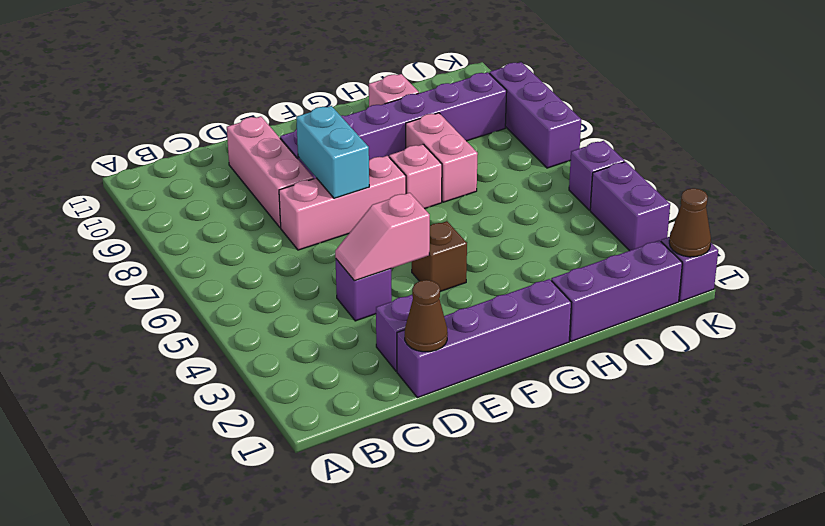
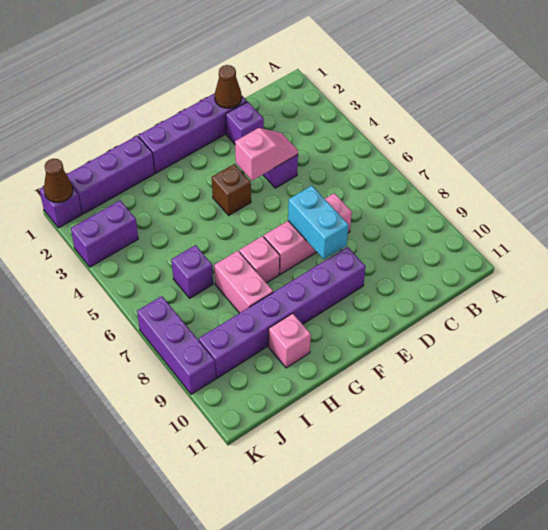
pink brick D8:D10 level 1 -> none
purple brick K3:K4 level 1 -> purple brick J3:K3 level 1
purple brick K5 level 1 -> purple brick I6 level 1

